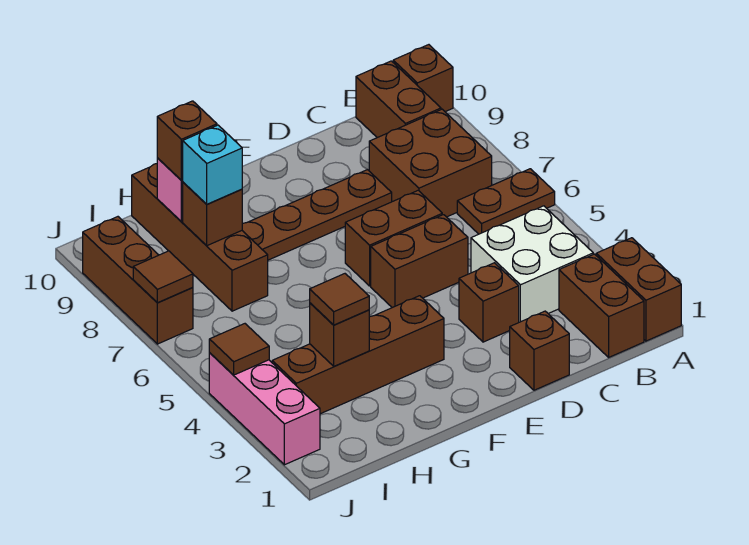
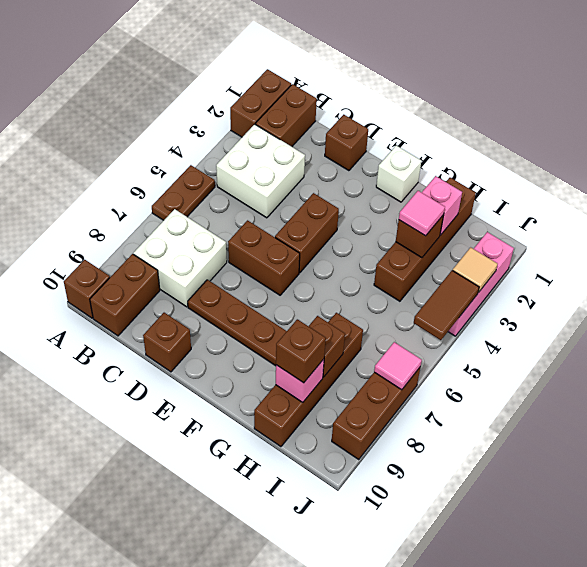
brown plate A6:B6 level 1 -> brown plate A5:A6 level 1
brown brick B7:C8 level 1 -> white brick B7:C8 level 1
brown brick D3 level 1 -> brown brick D10 level 1
brown brick D5:E5 level 1 -> brown brick E4:E5 level 1
none -> white brick F1 level 1
brown brick F3:I3 level 1 -> brown brick H1:H4 level 1
none -> pink brick H2 level 2
brown tile H3 level 3 -> pink tile H3 level 3
cyan brick H8 level 3 -> none
none -> tan tile J3 level 2
brown tile J4 level 2 -> brown tile J4:J5 level 2
brown tile J7 level 2 -> pink tile J7 level 2

